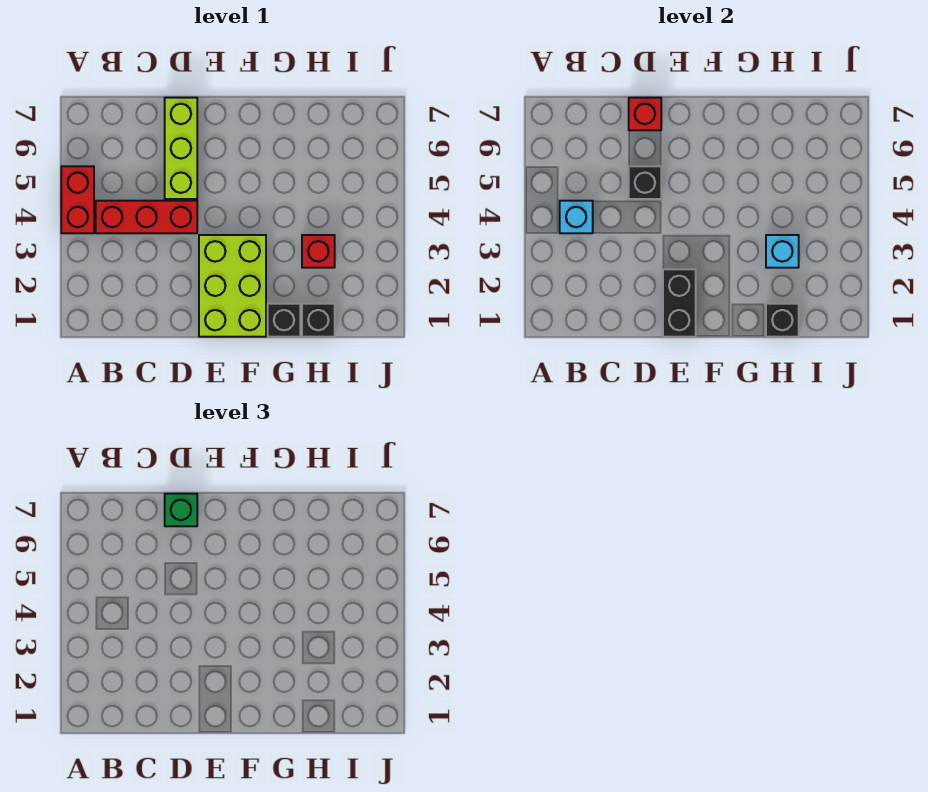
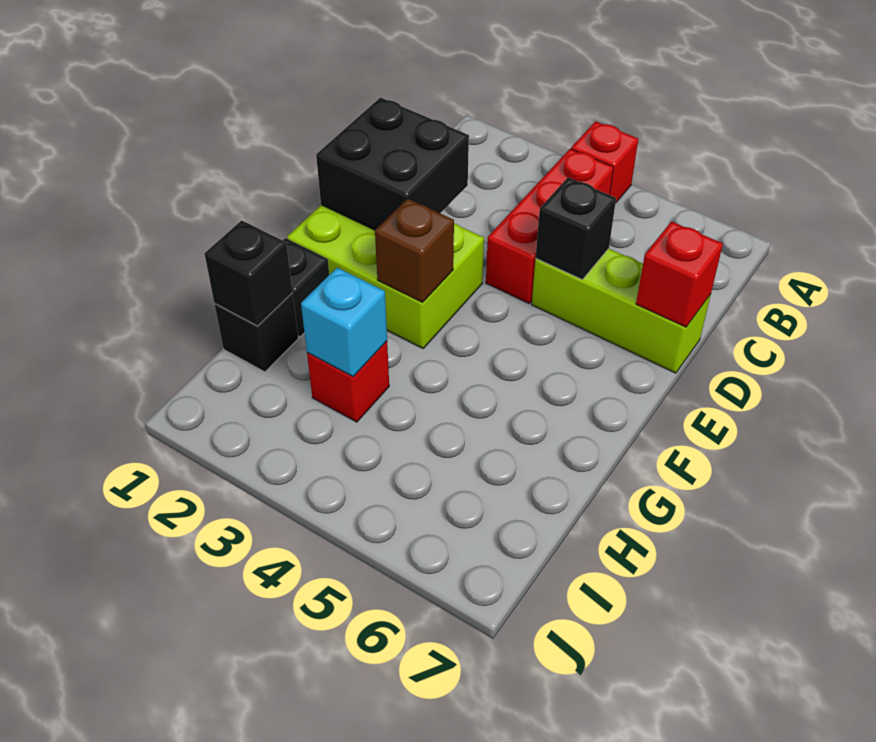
red brick A4:A5 level 1 -> red brick A4 level 1
cyan brick B4 level 2 -> none
green brick D7 level 3 -> none
black brick E1:E2 level 2 -> black brick D1:E2 level 2
none -> brown brick F3 level 2

